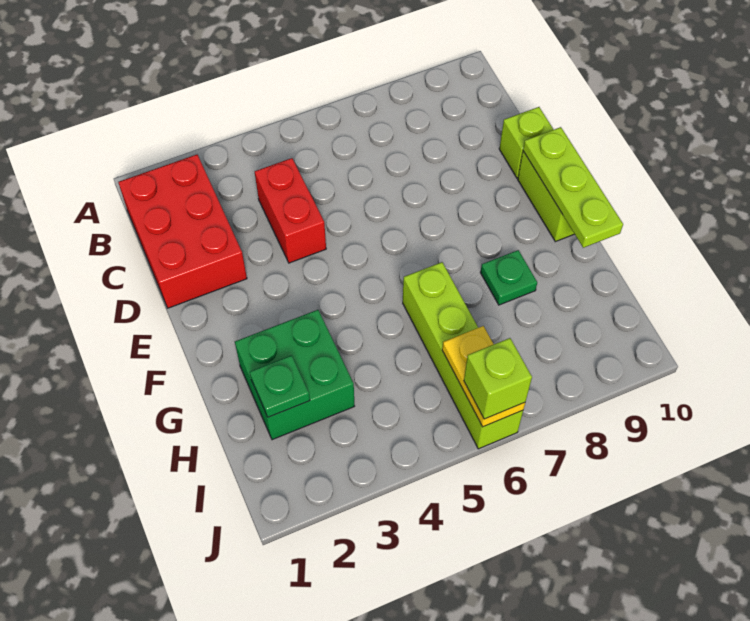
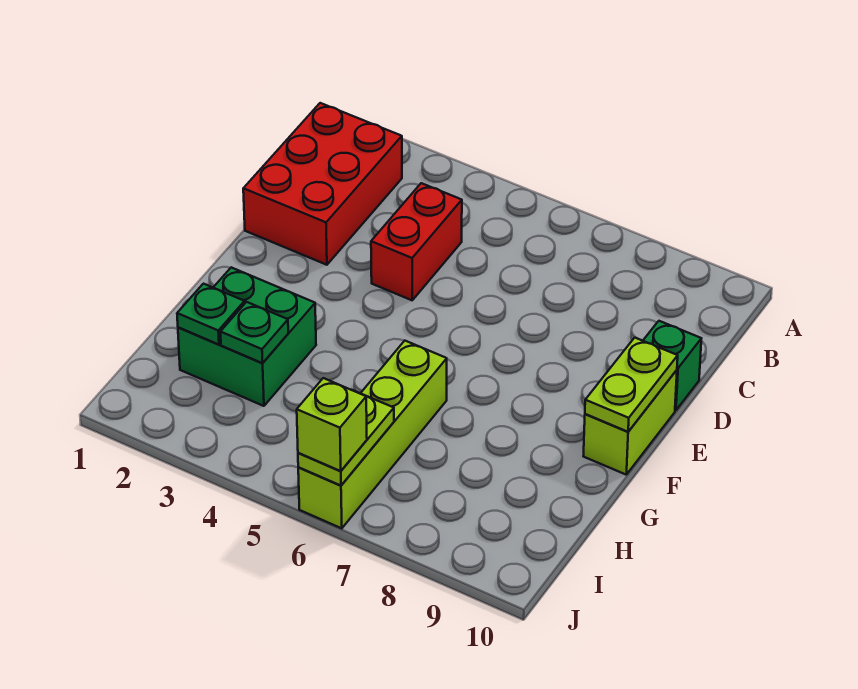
lime brick D10 level 1 -> green brick D10 level 1
lime plate E10:G10 level 2 -> lime plate E10:F10 level 2
green plate G8 level 1 -> green plate H3 level 2
yellow plate I6:J6 level 2 -> lime plate I6:J6 level 2

